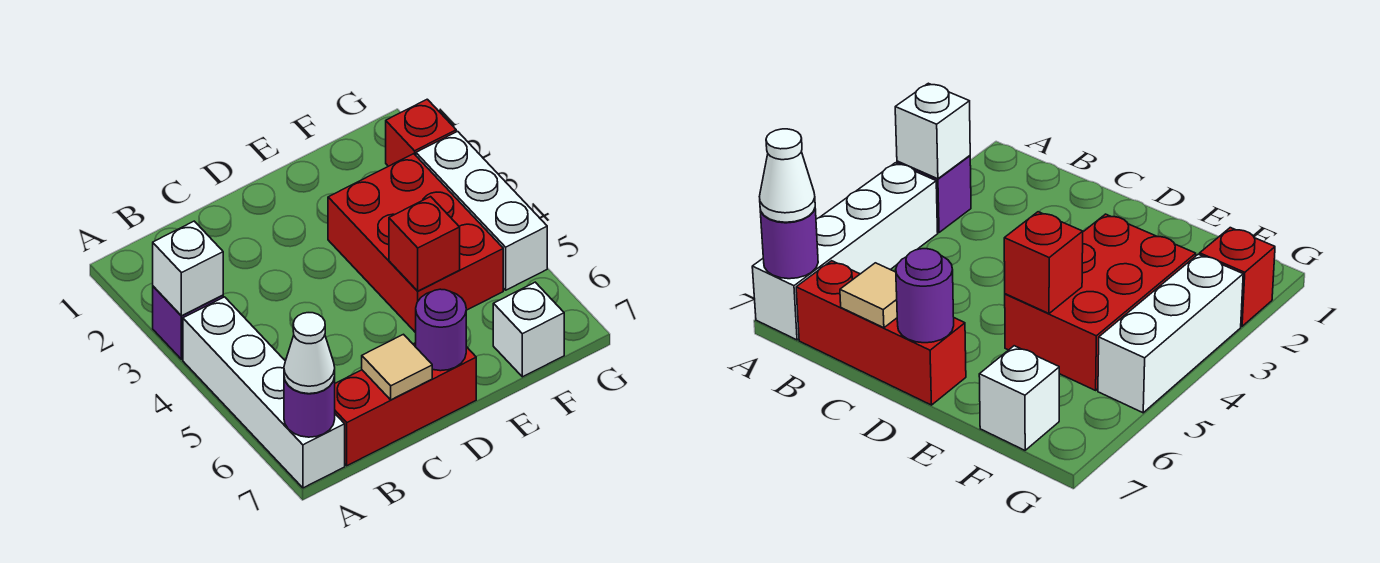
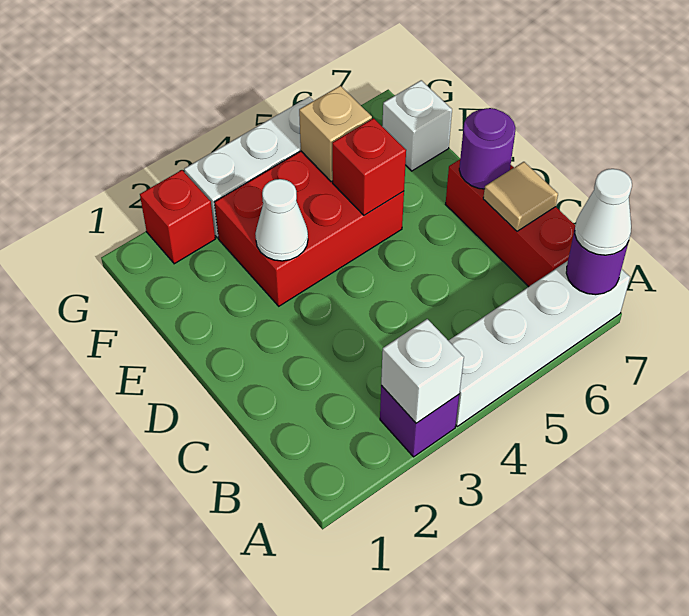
none -> white cone E3 level 2
none -> tan brick F5 level 2

